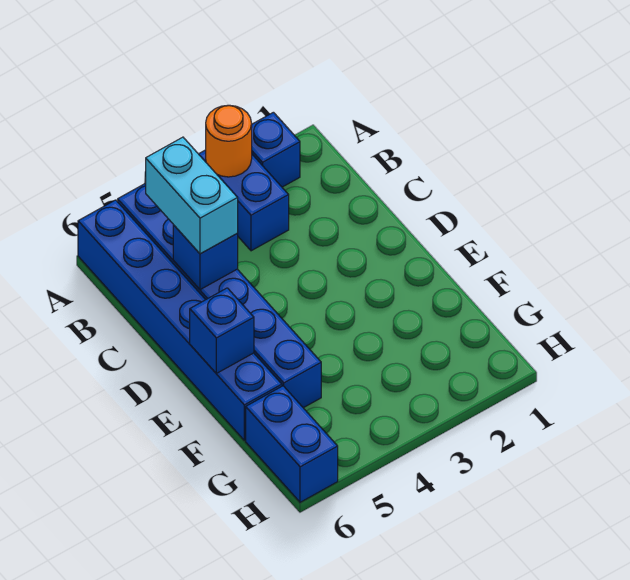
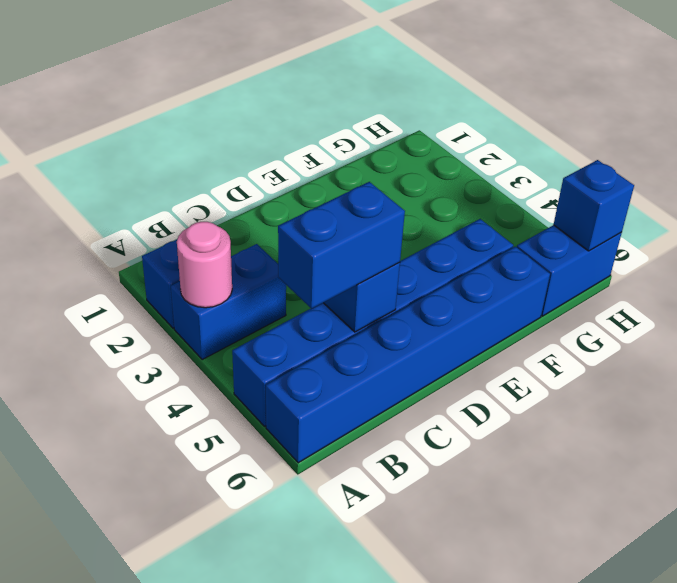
orange round brick A3 level 2 -> pink round brick A3 level 2
cyan brick B5:C5 level 3 -> blue brick B5:C5 level 3
blue brick E6 level 2 -> blue brick H6 level 2

